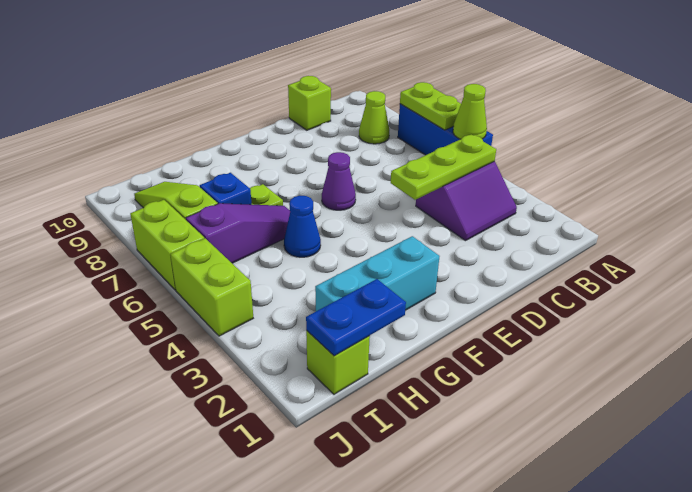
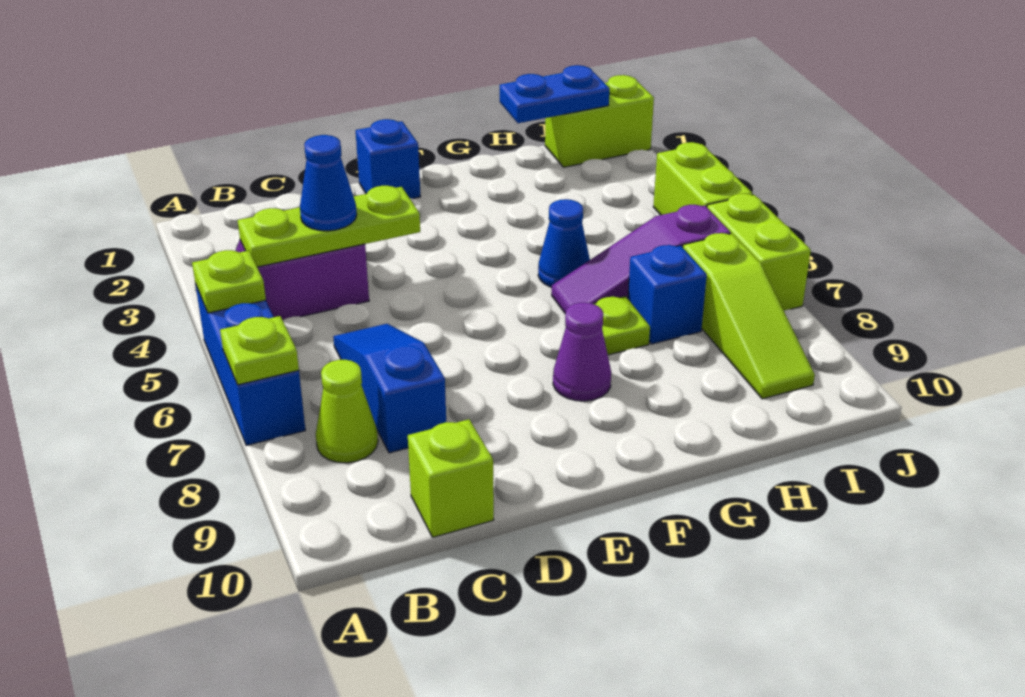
lime cone A5 level 2 -> lime plate A5 level 2
lime plate A6:A7 level 2 -> lime plate A7 level 2
none -> blue cone C4 level 3
none -> blue slope C6:C8 level 1 top 8
none -> blue brick E1 level 1
purple cone E6 level 1 -> purple cone F8 level 1
cyan brick F2:H2 level 1 -> none
lime brick I1 level 1 -> lime brick I1:J1 level 1

